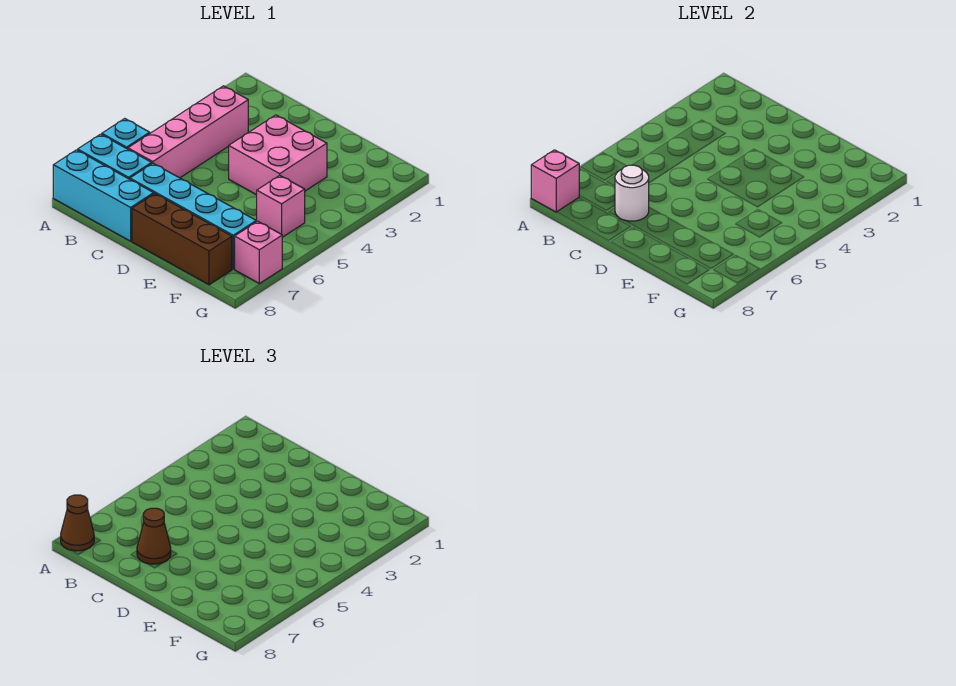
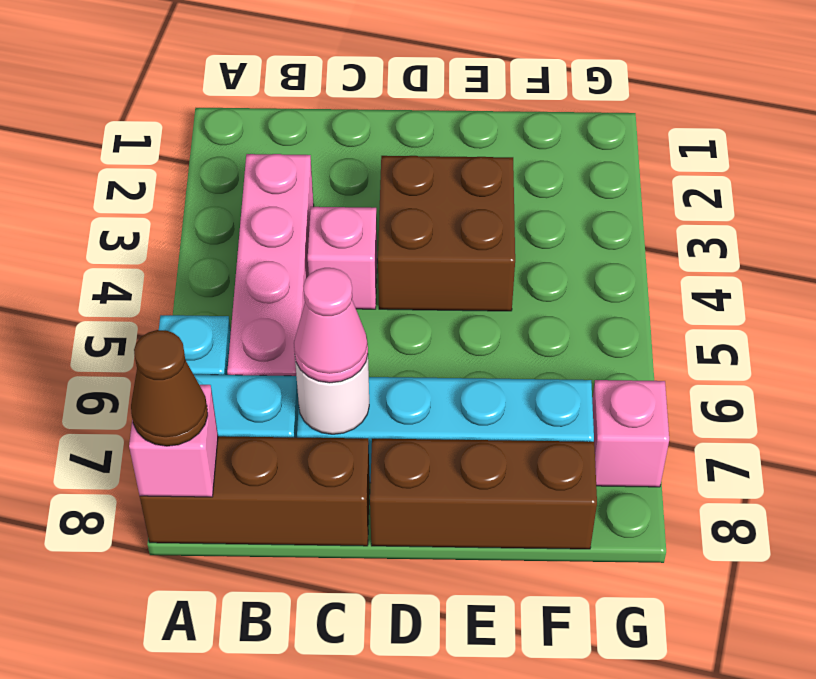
cyan brick A8:C8 level 1 -> brown brick A8:C8 level 1
brown cone C7 level 3 -> pink cone C7 level 3
pink brick D3:E4 level 1 -> brown brick D3:E4 level 1
pink brick F5 level 1 -> pink brick C4 level 1

